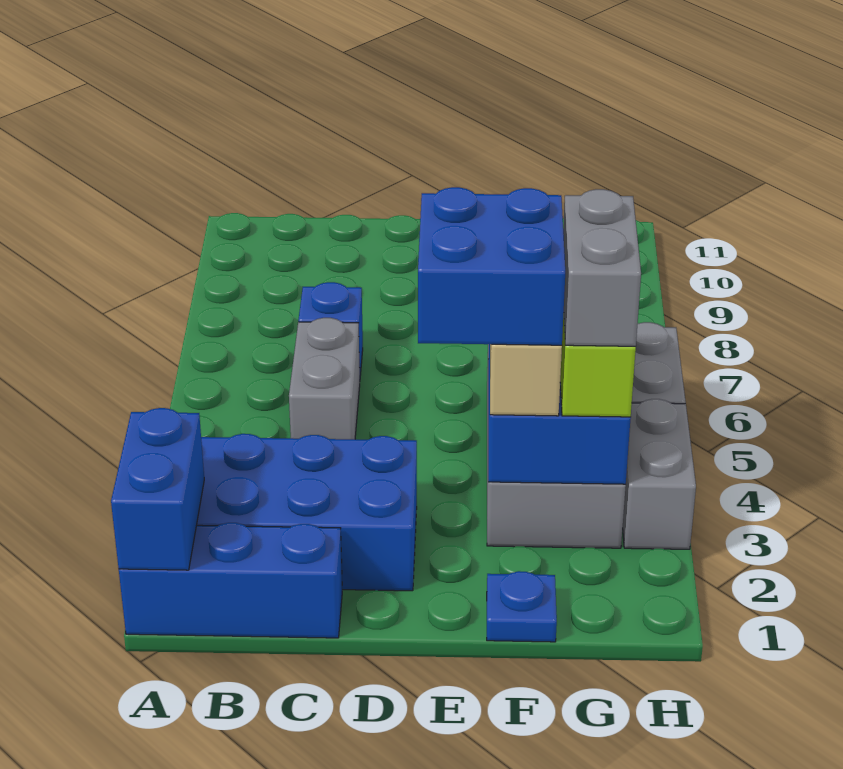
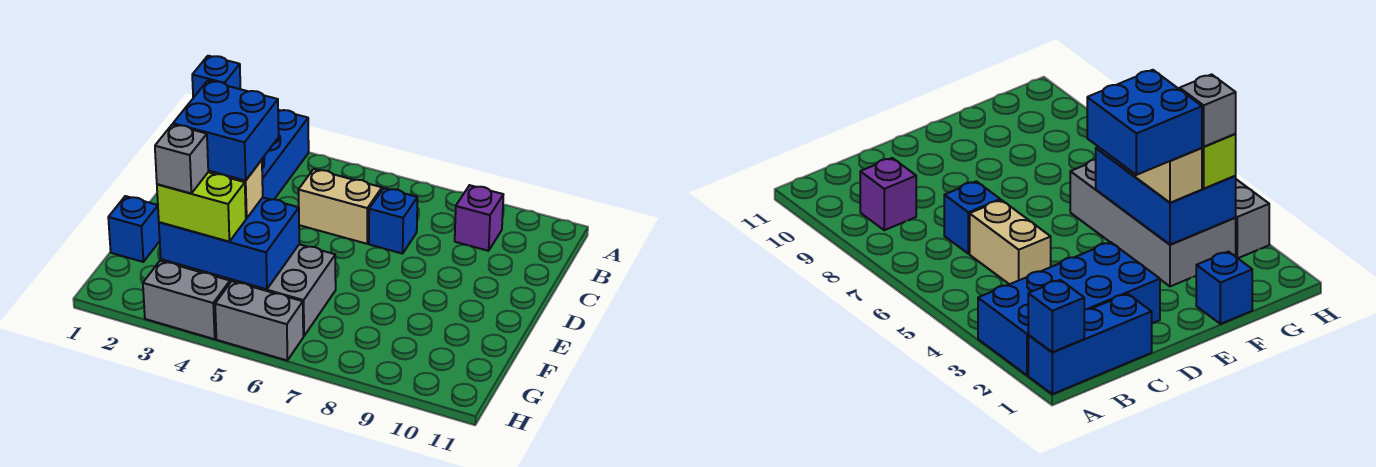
blue brick A1:A2 level 2 -> blue brick A1 level 2
none -> purple brick B9 level 1
grey brick C5:C6 level 1 -> tan brick C5:C6 level 1
blue plate F1 level 1 -> blue brick F1 level 1
grey brick G3:G4 level 4 -> grey brick G3 level 4

